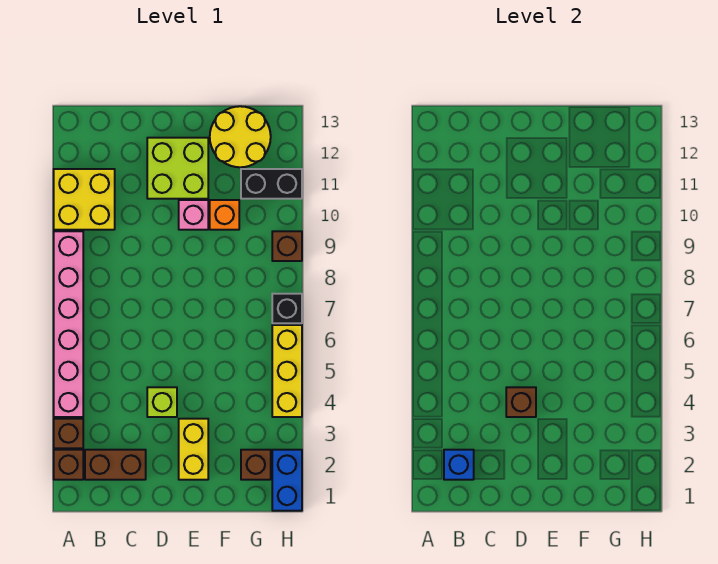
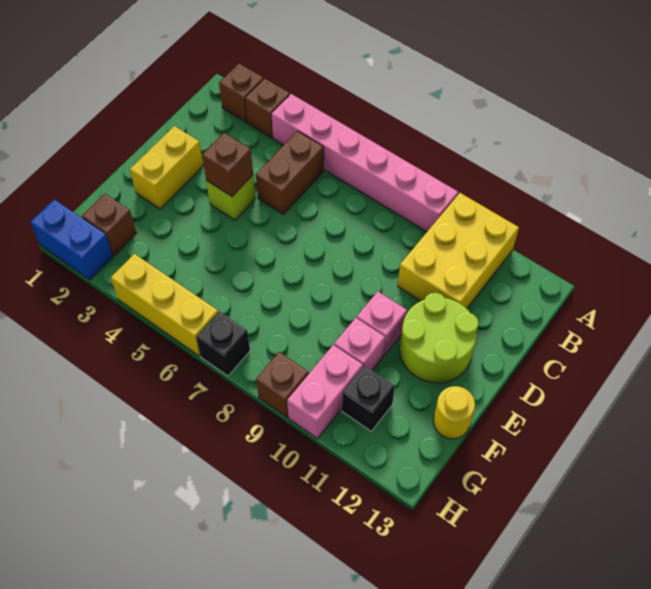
yellow brick A10:B11 level 1 -> yellow brick A10:C11 level 1
brown brick B2:C2 level 1 -> brown brick B5:C5 level 1
blue brick B2 level 2 -> none
lime brick D11:E12 level 1 -> lime round brick D11:E12 level 1
yellow brick E2:E3 level 1 -> yellow brick D2:E2 level 1
orange brick F10 level 1 -> pink brick F10 level 1
yellow round brick F12:G13 level 1 -> yellow round brick F13 level 1
none -> pink brick G10:H10 level 1
black brick G11:H11 level 1 -> black brick G11 level 1

